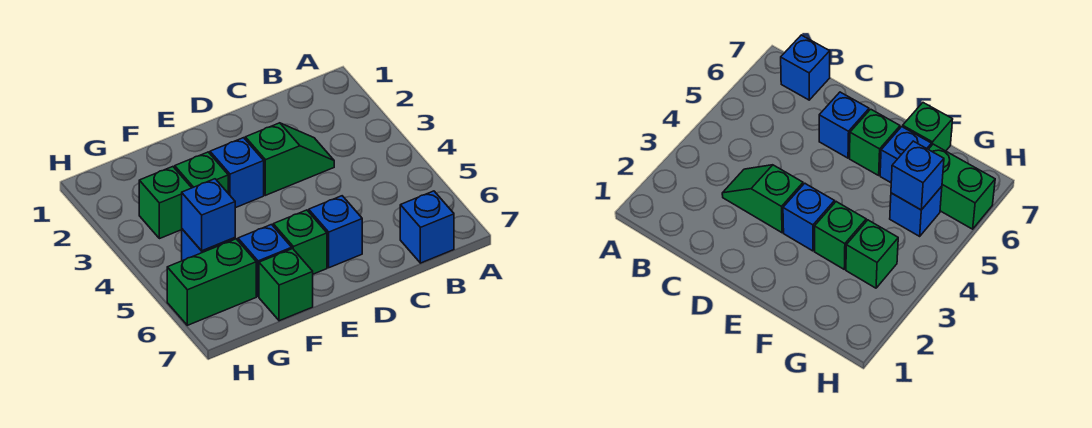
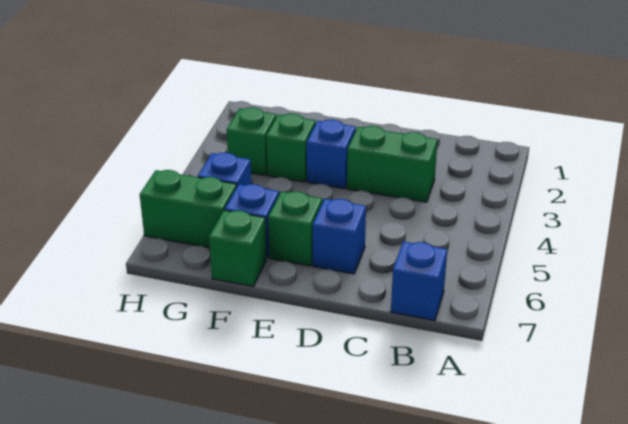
green slope C3:D3 level 1 top D -> green brick C3:D3 level 1
blue brick G5 level 2 -> none

